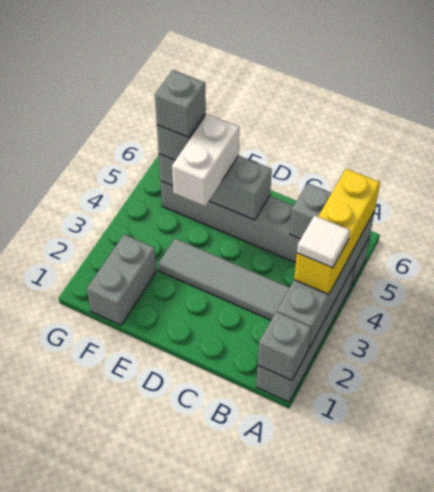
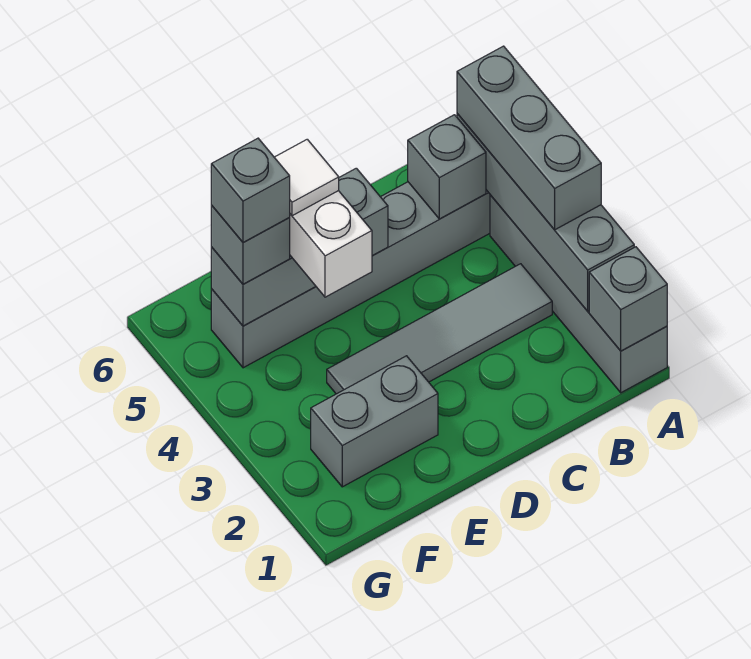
yellow brick A3:A5 level 3 -> grey brick A3:A5 level 3
white tile A3 level 4 -> white tile E5 level 4
grey brick F1:F2 level 1 -> grey brick E2:F2 level 1

